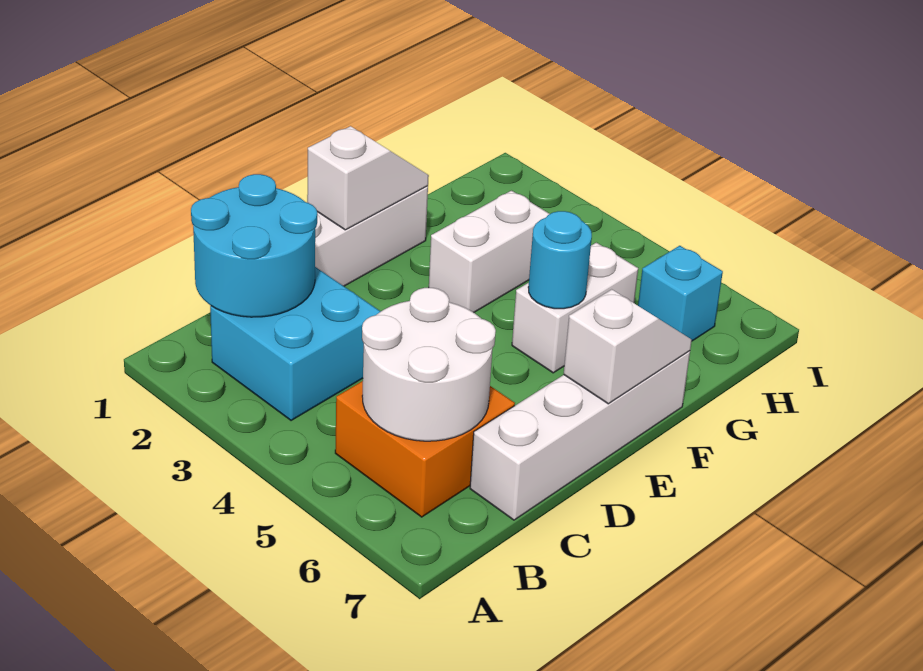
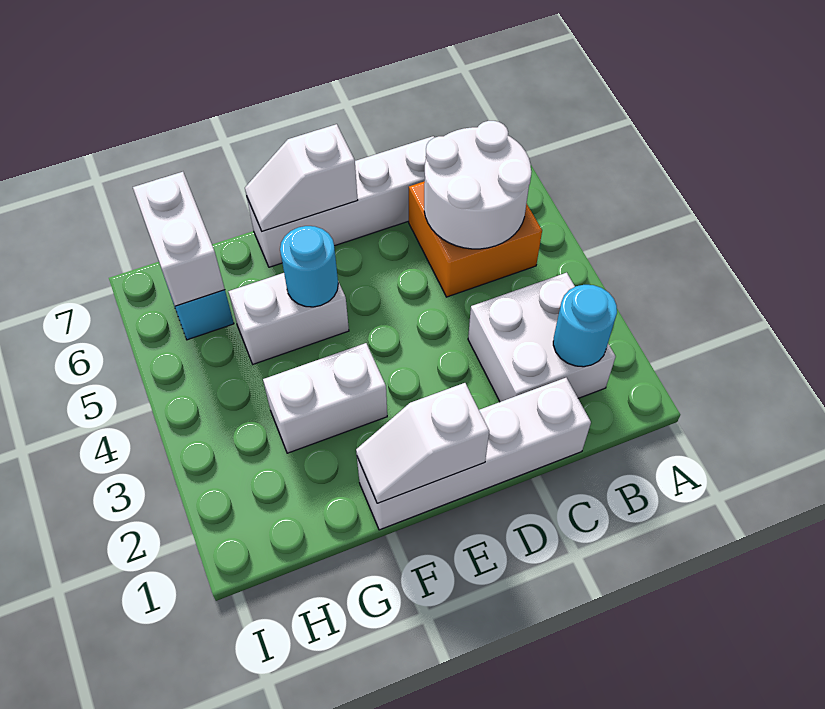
cyan round brick B1:C2 level 2 -> cyan round brick B2 level 2
cyan brick B2:C3 level 1 -> white brick B2:C3 level 1
none -> white brick H6:H7 level 2

